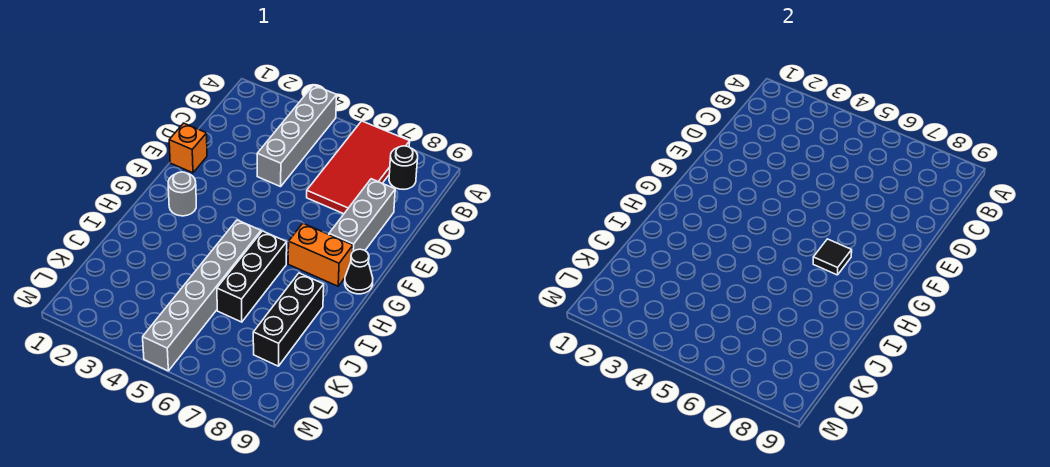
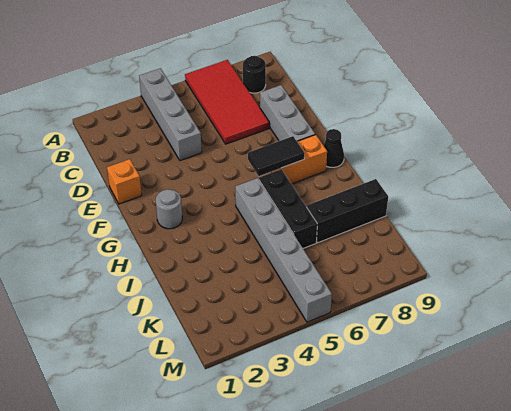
black tile G7 level 2 -> black tile G6:G7 level 2
black brick I8:K8 level 1 -> black brick J7:J9 level 1

